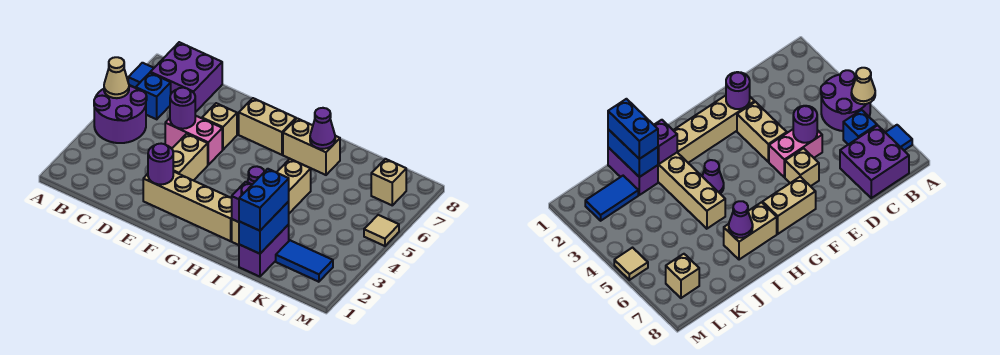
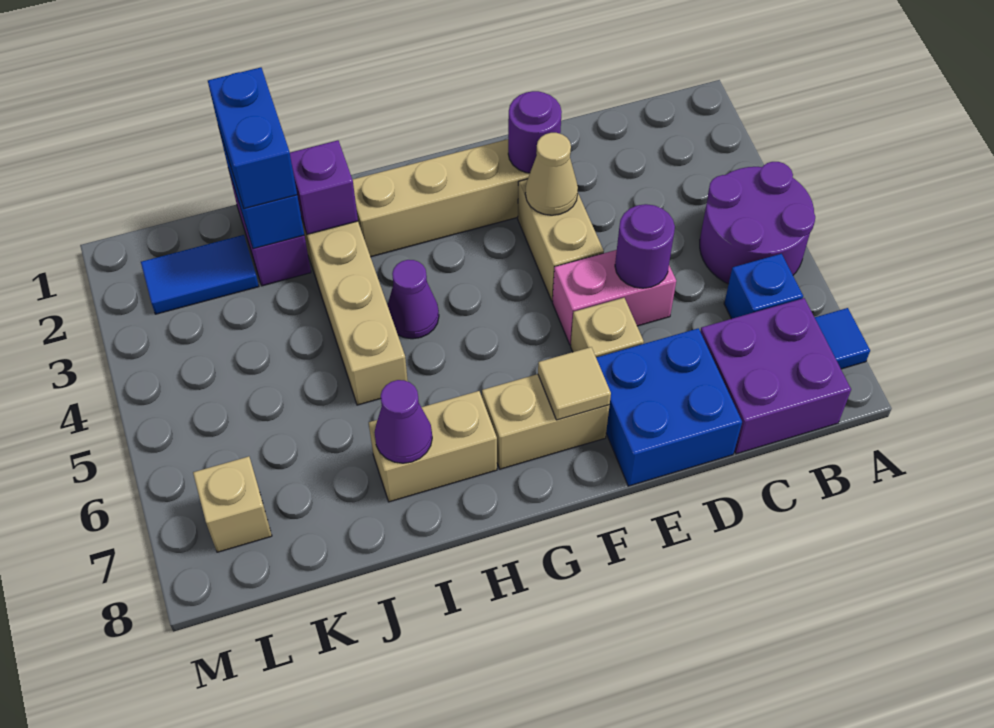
tan cone A5 level 2 -> tan cone E3 level 2
none -> blue brick D7:E8 level 1
tan tile M5 level 1 -> tan tile F7 level 2

